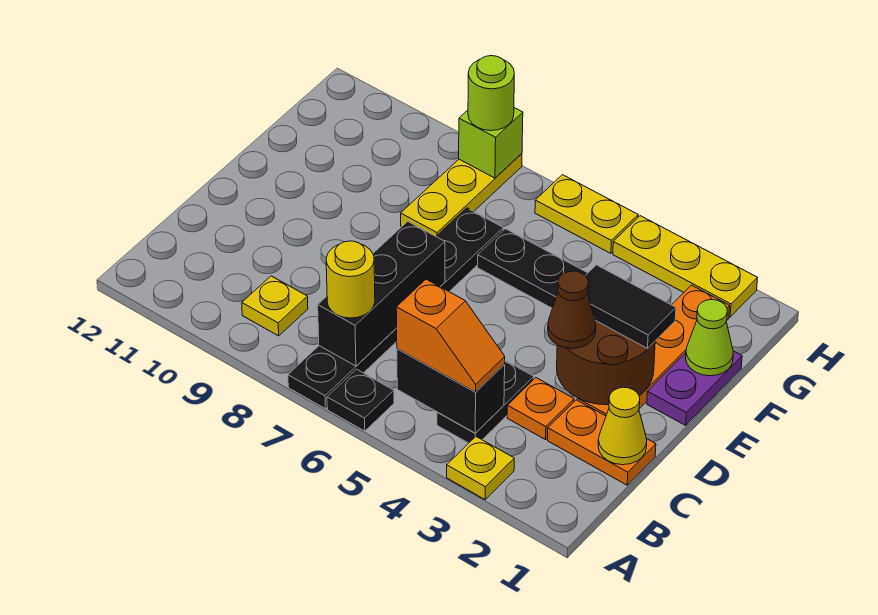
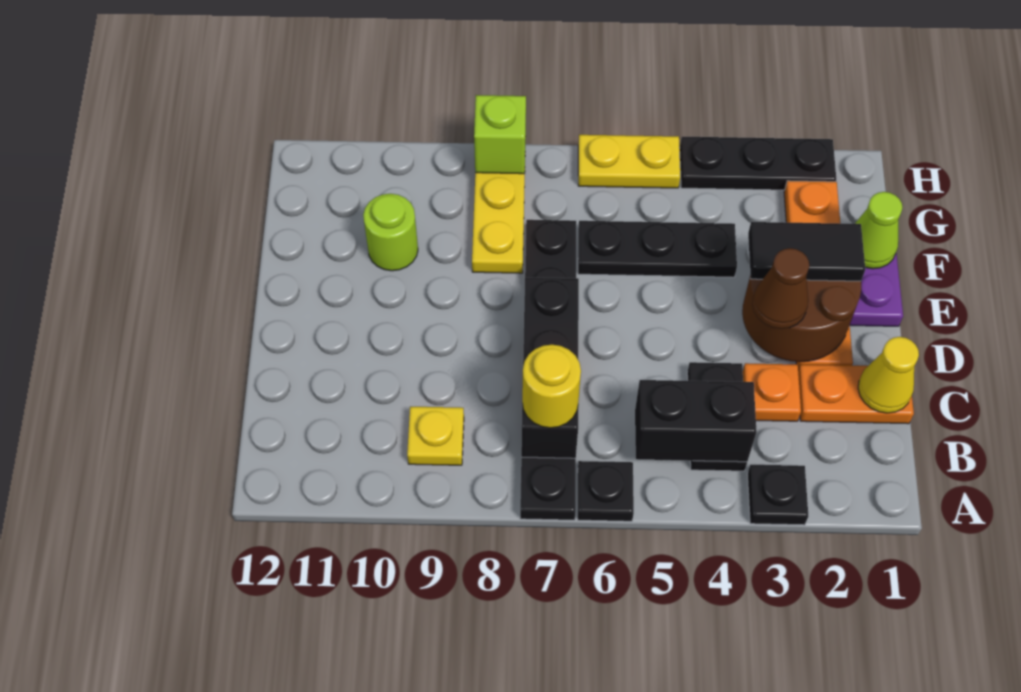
yellow plate A3 level 1 -> black plate A3 level 1
orange slope B4:B5 level 3 top 5 -> none
yellow plate H2:H4 level 1 -> black plate H2:H4 level 1
lime round brick H8 level 3 -> lime round brick F10 level 1

